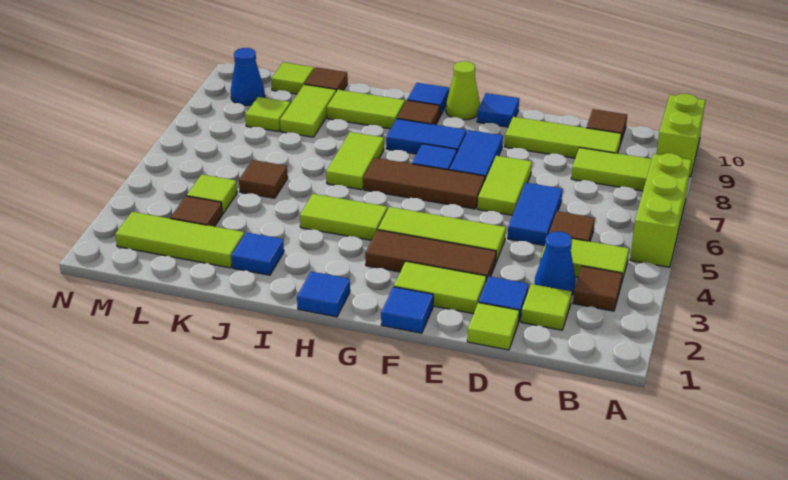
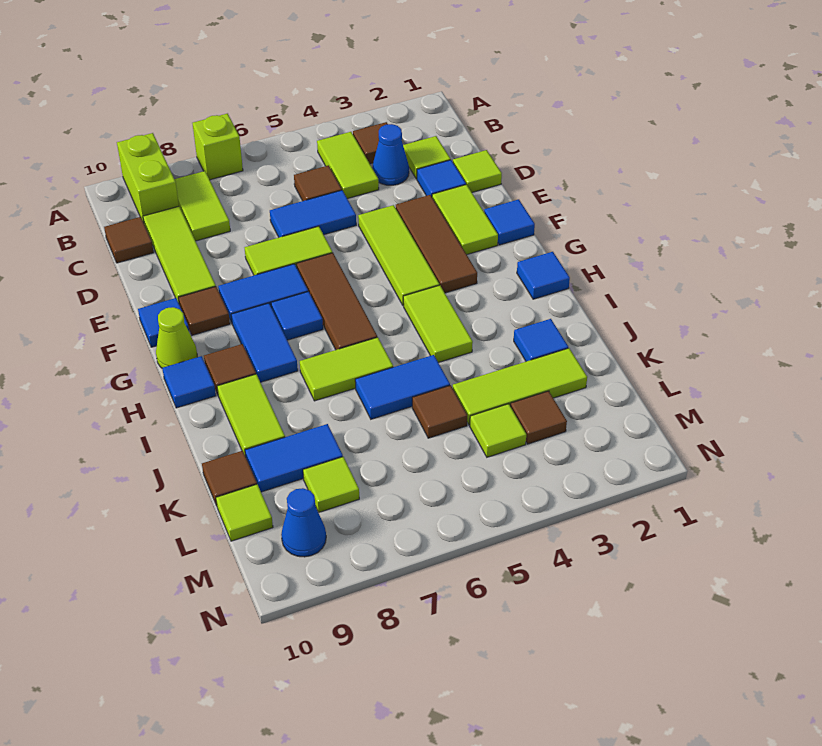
lime brick A5:A7 level 1 -> lime brick A7 level 1
lime brick A9:A10 level 1 -> lime brick A9:B9 level 1
none -> brown tile F9 level 1
none -> blue tile J5:J6 level 1
lime tile K2:M2 level 1 -> lime tile K2:K4 level 1
lime tile K8:K9 level 1 -> blue tile K8:K9 level 1

